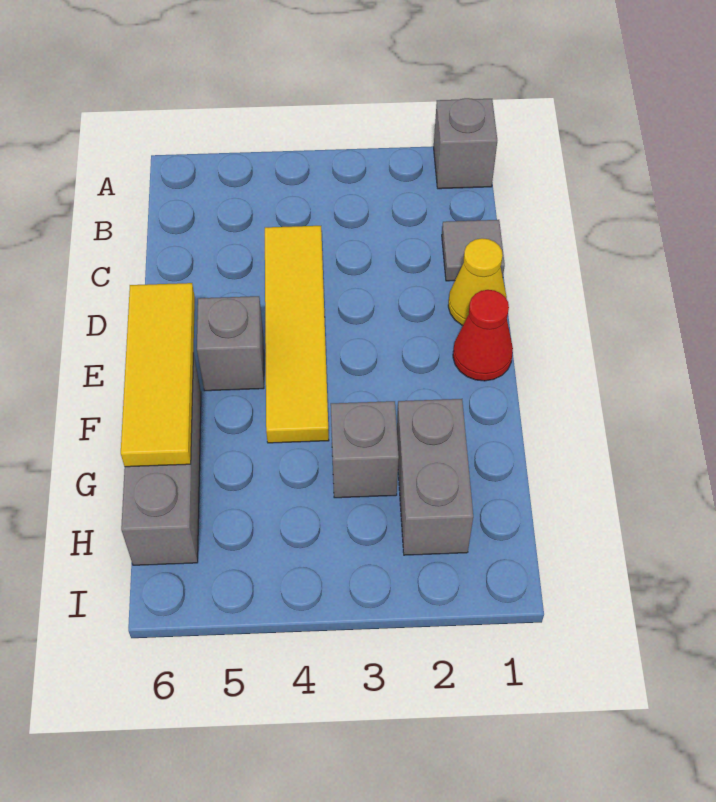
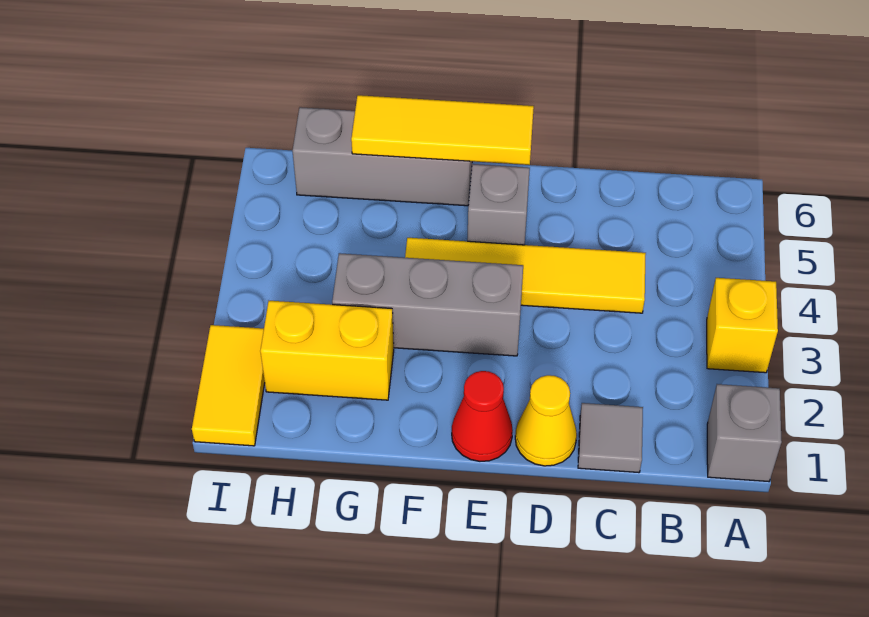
none -> yellow brick A3 level 1
grey brick G2:H2 level 1 -> yellow brick G2:H2 level 1
grey brick G3 level 1 -> grey brick E3:G3 level 1
none -> yellow tile I1:I2 level 1

